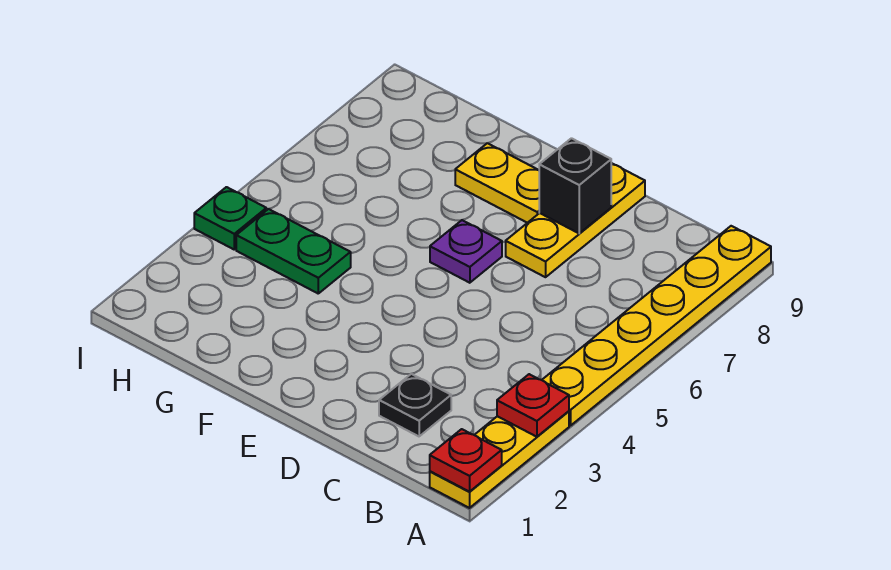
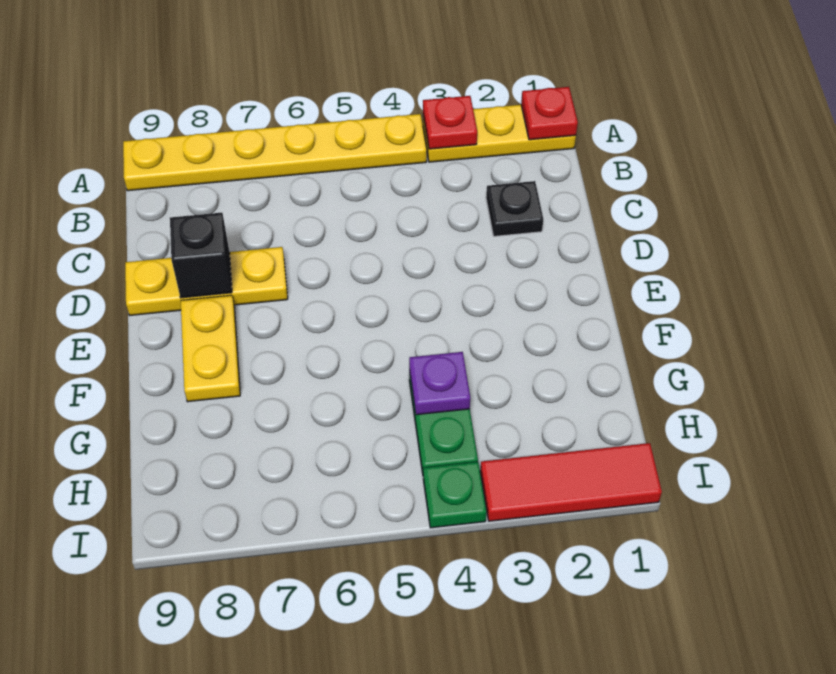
purple plate E6 level 1 -> purple plate G4 level 2
none -> red tile I1:I3 level 1

